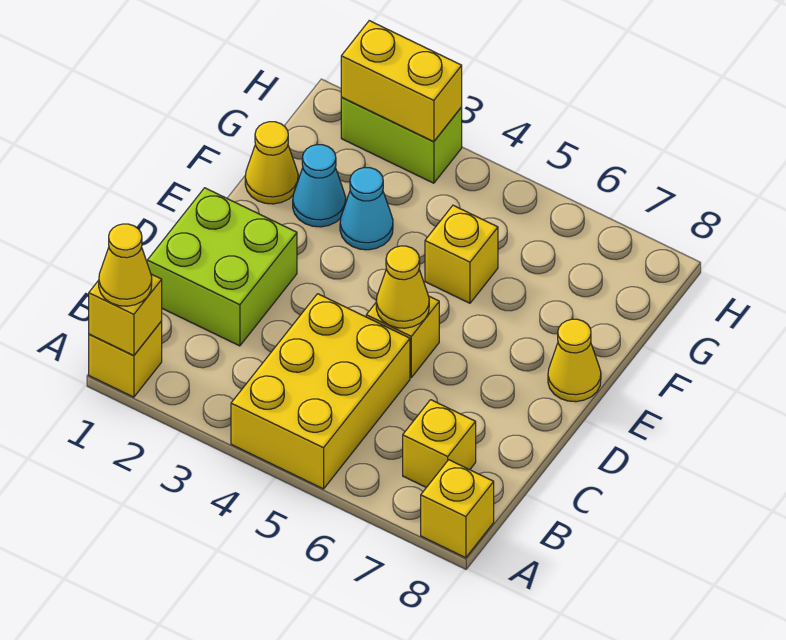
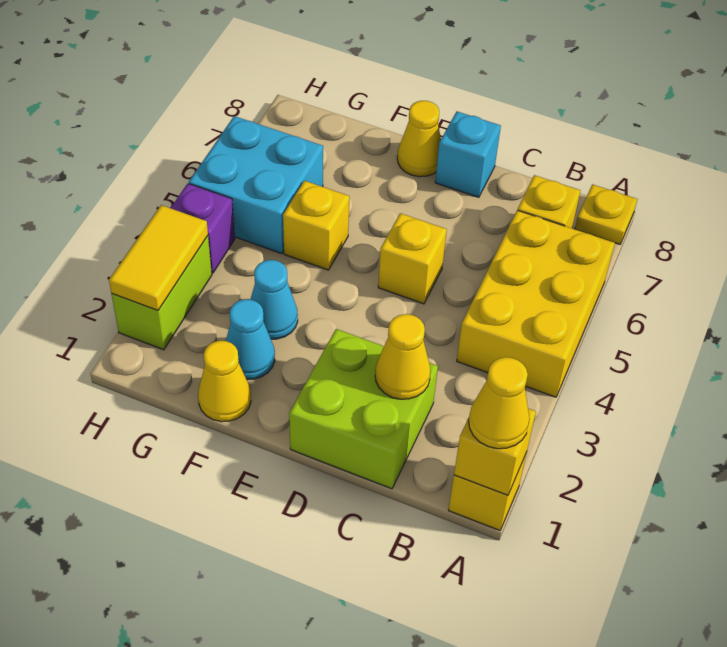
yellow brick A4:C5 level 1 -> yellow brick A4:B6 level 1
yellow brick A8 level 1 -> yellow plate A8 level 1
yellow cone D5 level 2 -> yellow cone C2 level 2
none -> cyan brick D8 level 1
none -> cyan brick G5:H6 level 1
yellow brick H2:H3 level 2 -> yellow tile H2:H3 level 2
none -> purple brick H4 level 1

